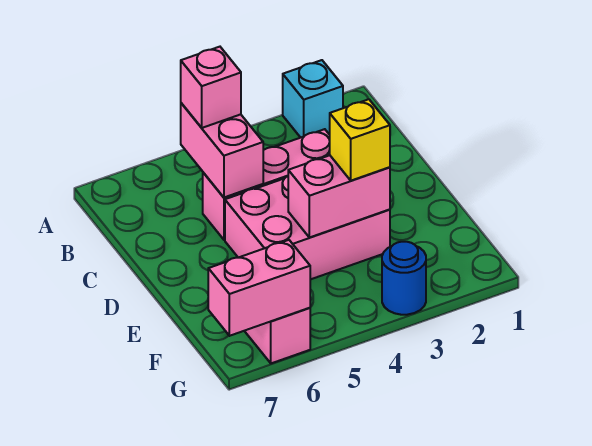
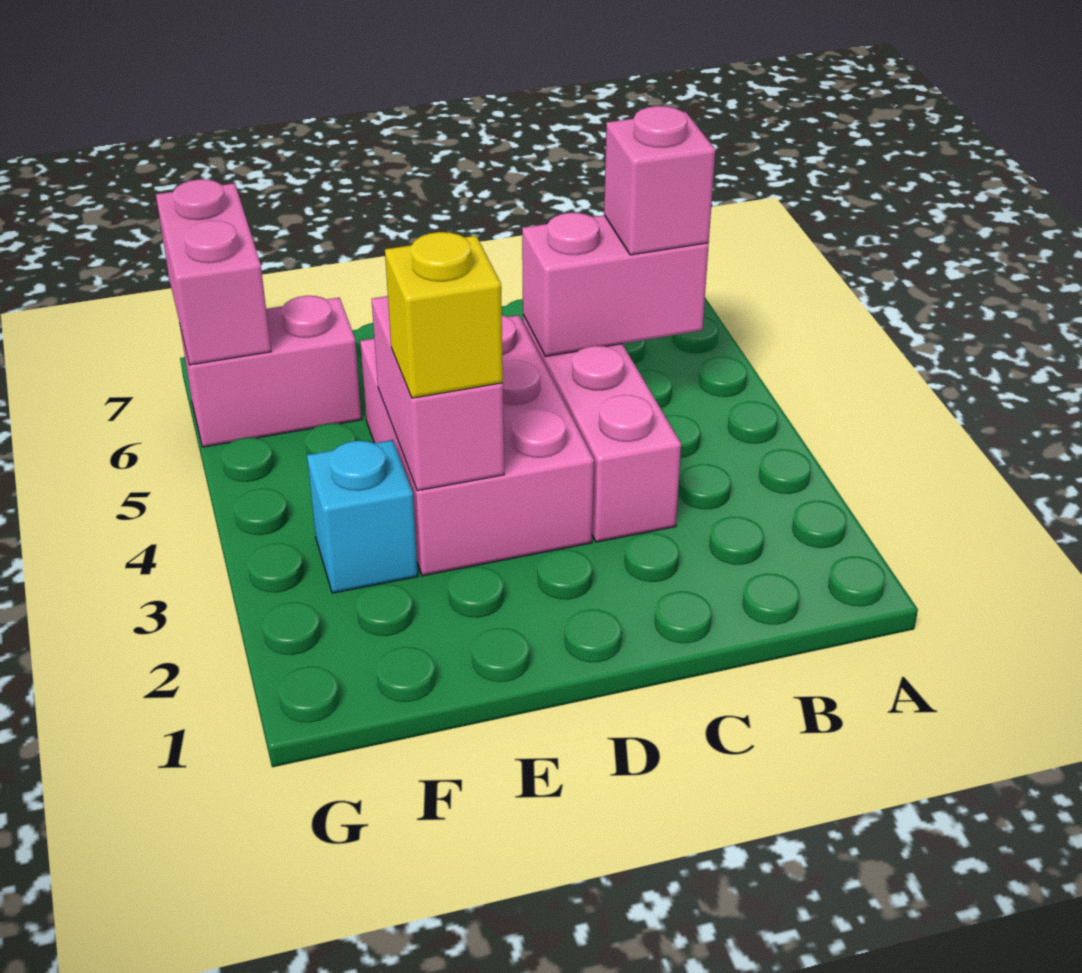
cyan brick A2 level 1 -> cyan brick F3 level 1
blue round brick G3 level 1 -> none

